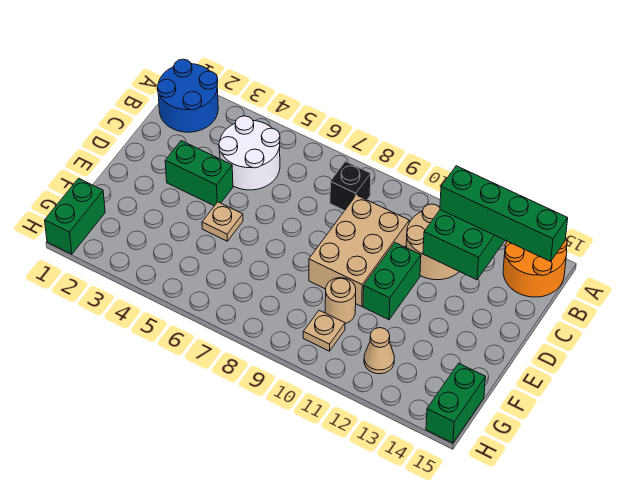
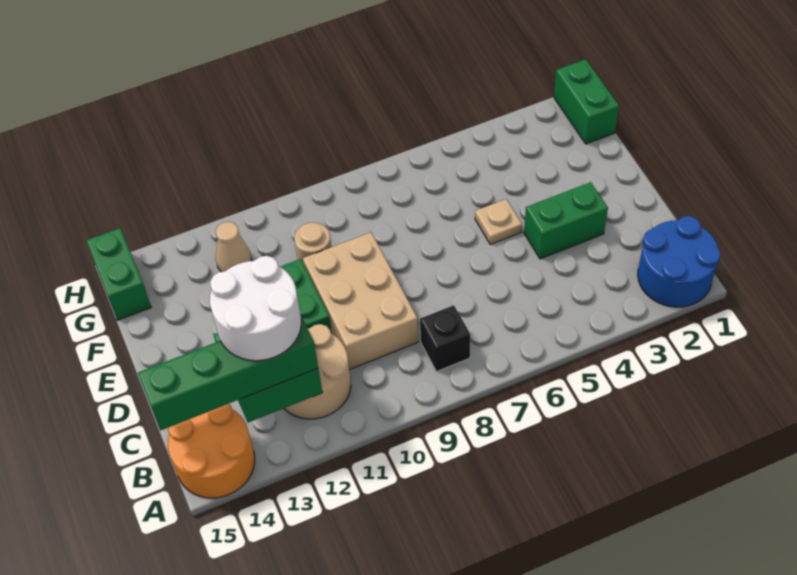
white round brick B4:C5 level 1 -> white round brick B12:C13 level 4
tan plate G10 level 1 -> none

